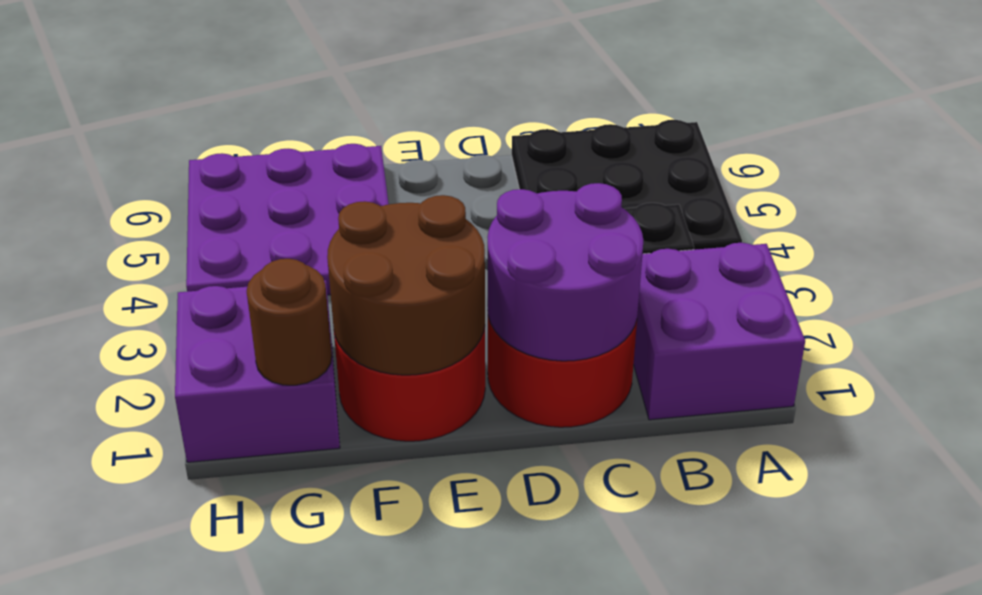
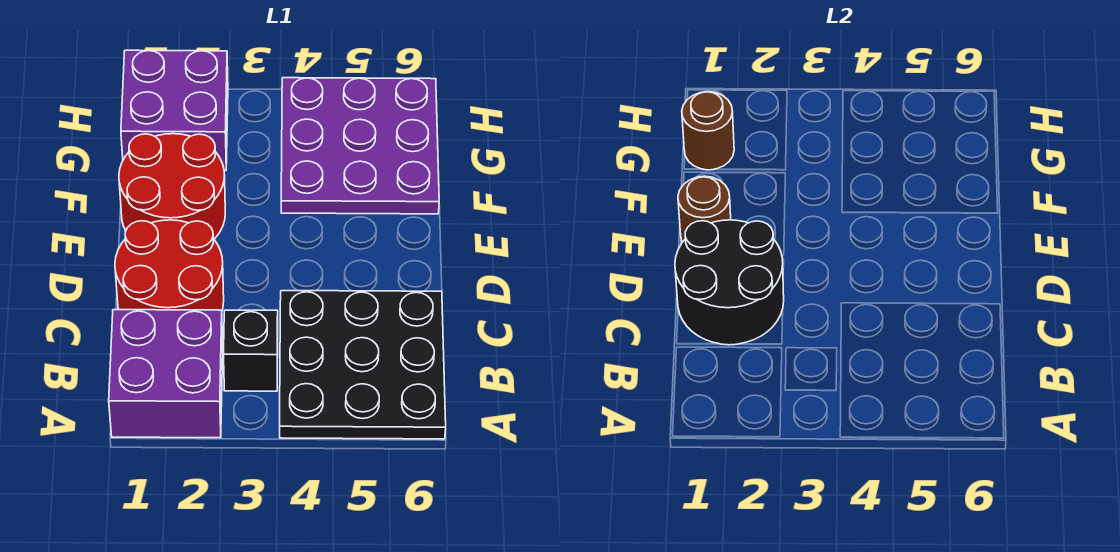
purple round brick C1:D2 level 2 -> black round brick C1:D2 level 2
brown round brick E1:F2 level 2 -> brown round brick E1 level 2

